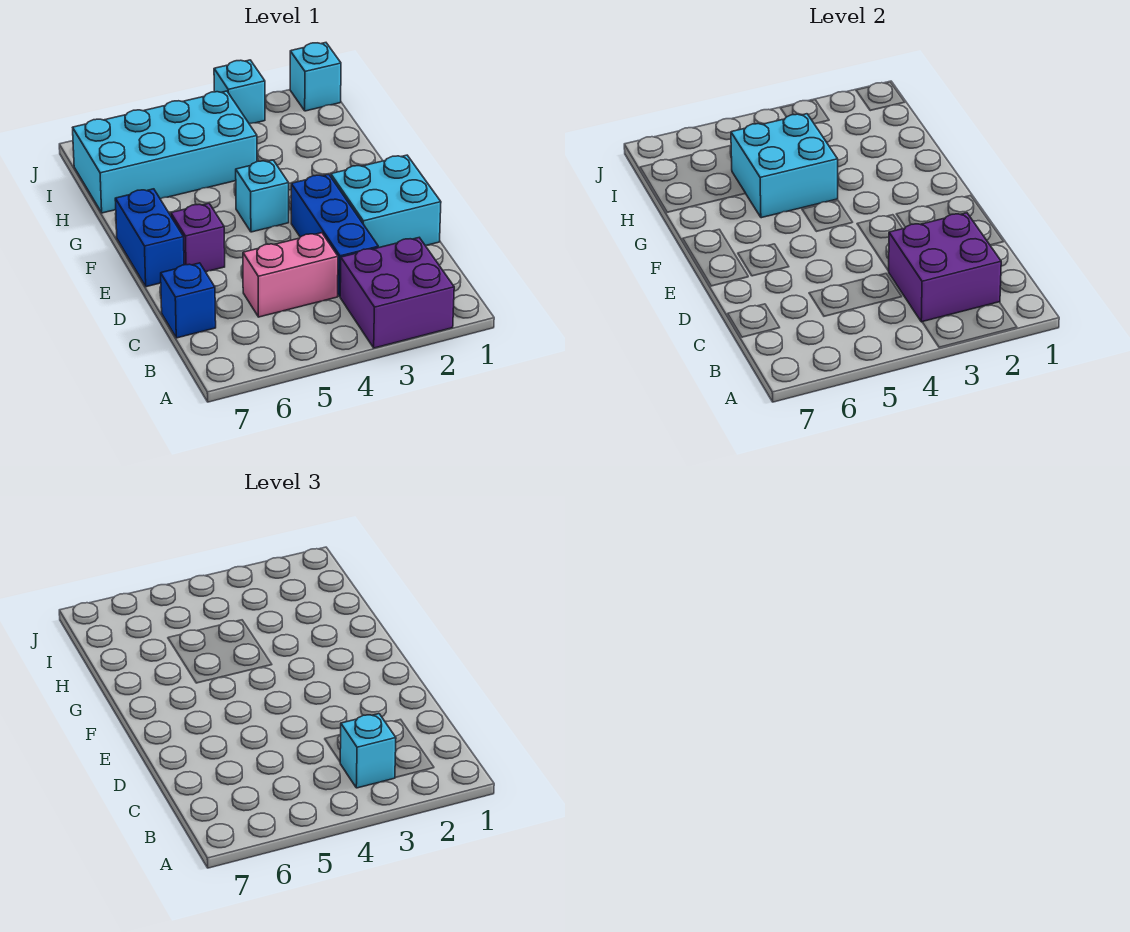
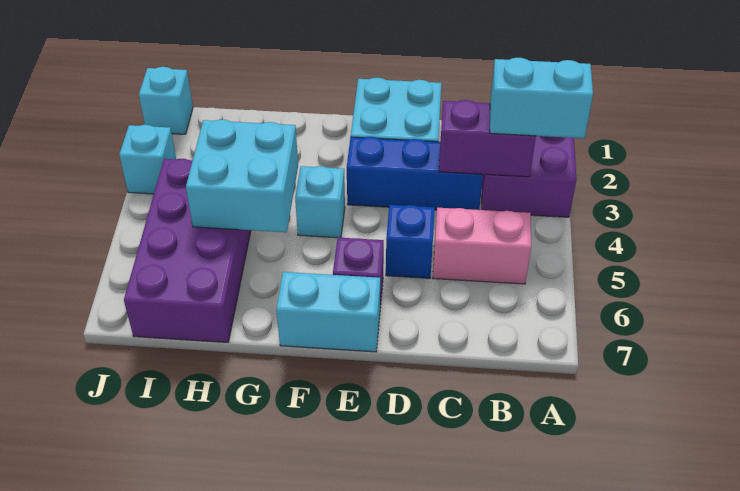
purple brick B2:C3 level 2 -> purple brick B3:C3 level 2
cyan brick B3 level 3 -> cyan brick A3:B3 level 3
pink brick C4:C5 level 1 -> pink brick B5:C5 level 1
blue brick C7 level 1 -> blue brick D5 level 1
blue brick E7:F7 level 1 -> cyan brick E7:F7 level 1
cyan brick H4:I7 level 1 -> purple brick H4:I7 level 1

